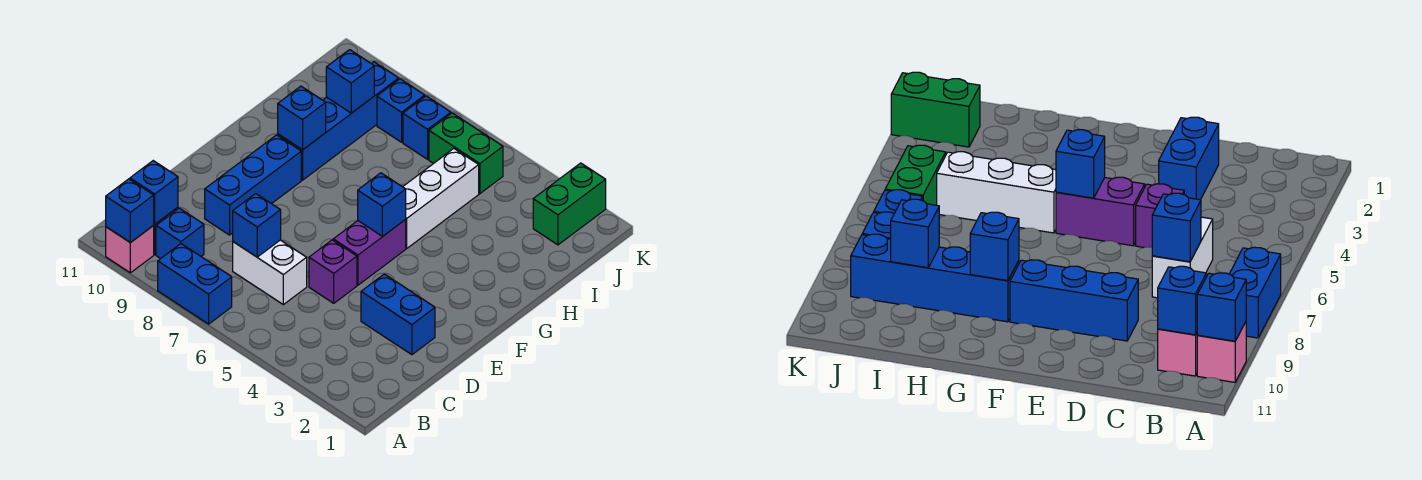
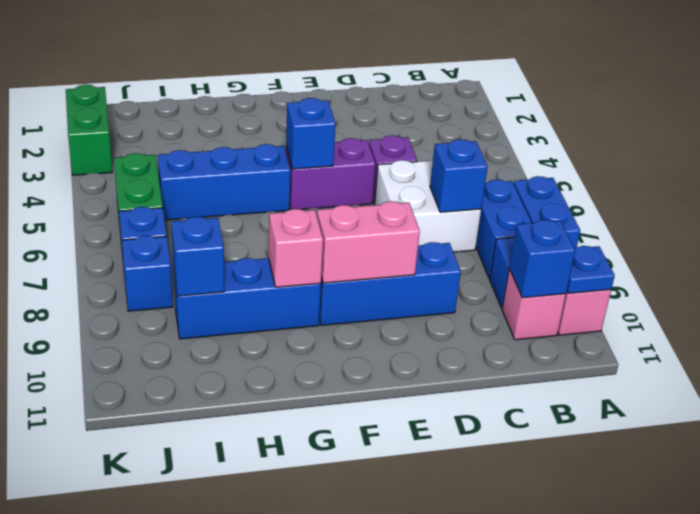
blue brick A10 level 2 -> blue plate A10 level 2
white brick C6:C7 level 1 -> white brick C6:D7 level 1
blue brick D2:D3 level 1 -> blue brick B7:B8 level 1
none -> pink brick E9:F9 level 2
white brick G5:I5 level 1 -> blue brick G5:I5 level 1
blue brick G9:J9 level 1 -> blue brick G9:I9 level 1
blue brick G9 level 2 -> pink brick G9 level 2
green brick J2:K2 level 1 -> green brick K2:K3 level 1

